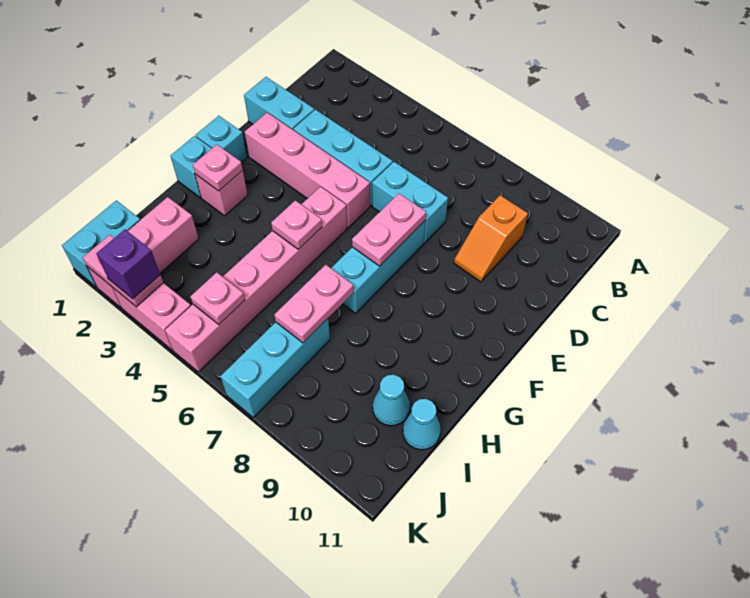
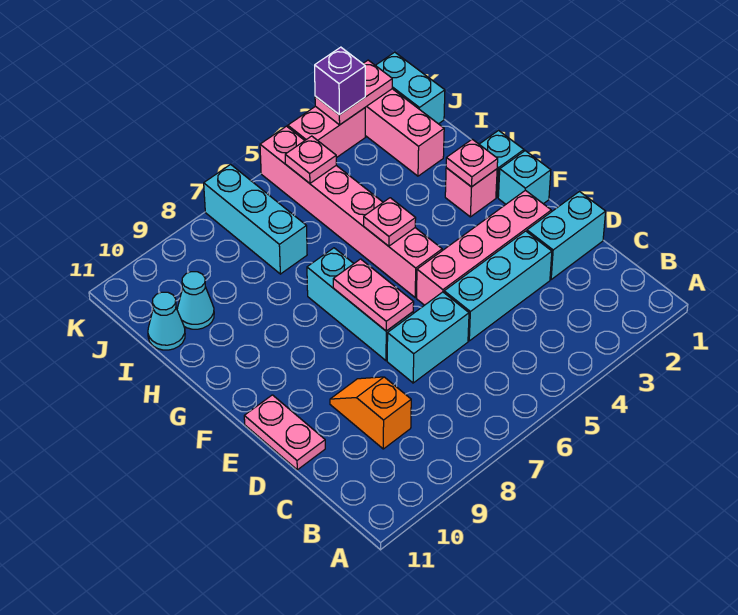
pink plate H7:I7 level 2 -> pink plate D11:E11 level 1

